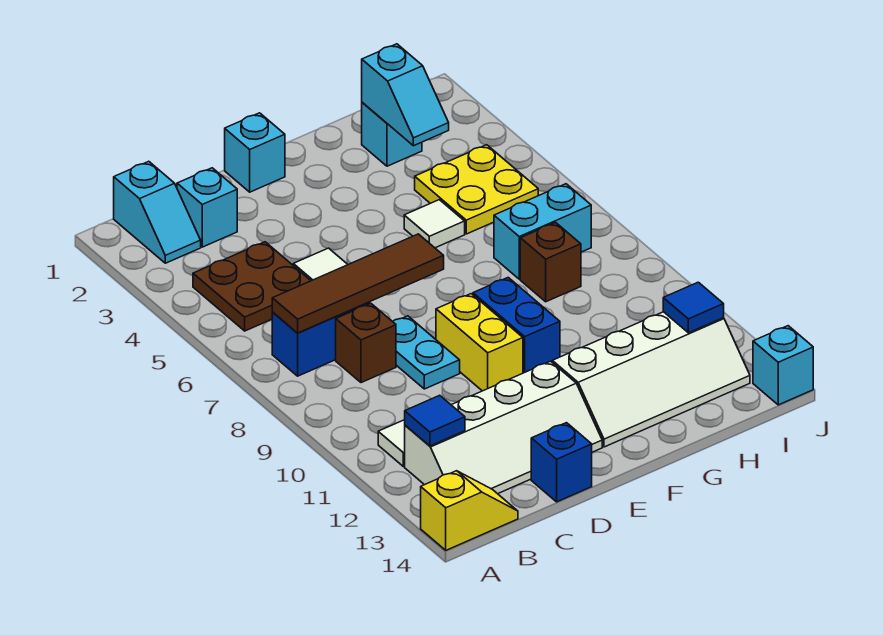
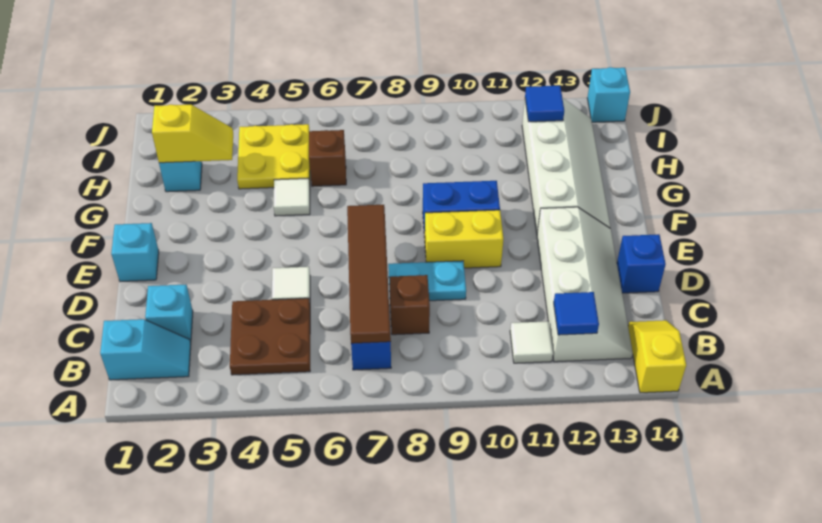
cyan slope H2:H3 level 2 top 2 -> yellow slope H2:H3 level 2 top 2
cyan brick H7:I7 level 1 -> none
brown brick H8 level 1 -> brown brick H6 level 1

